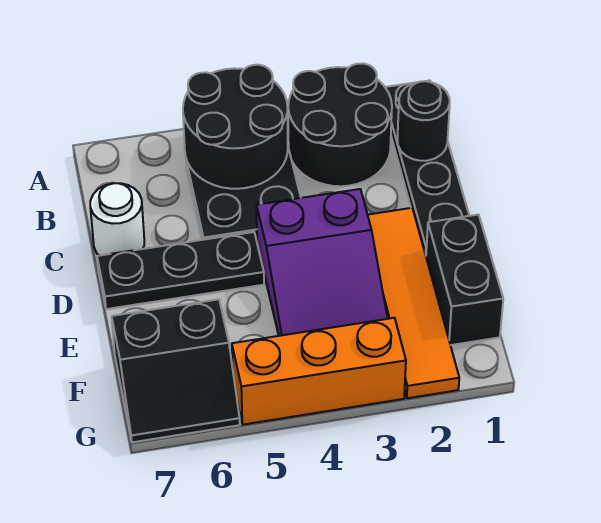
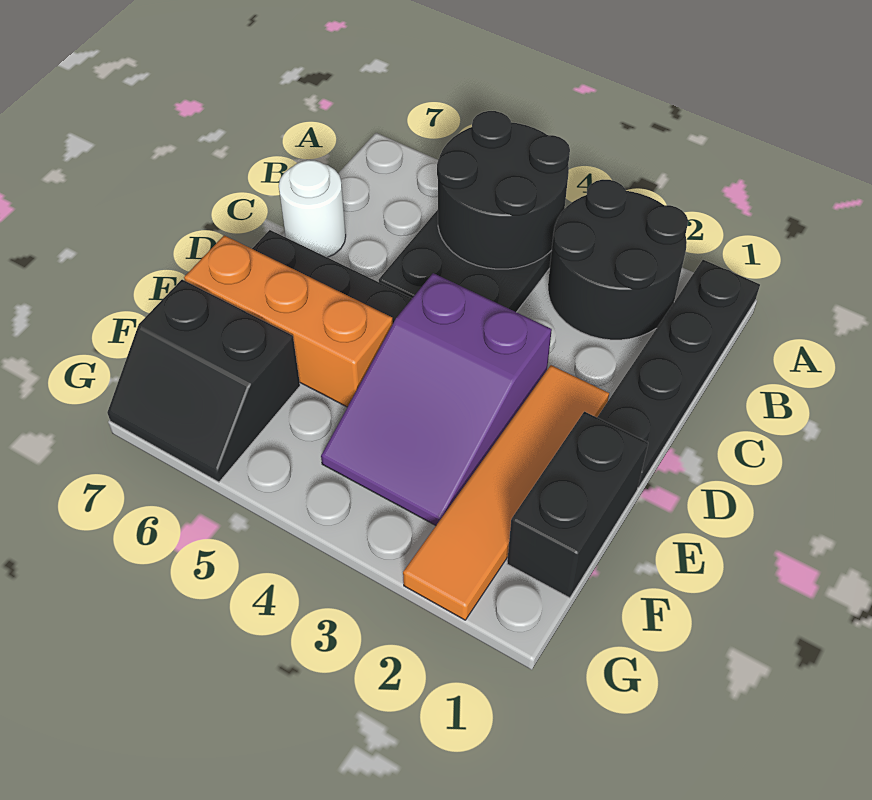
black round brick B1 level 2 -> none
orange brick G3:G5 level 1 -> orange brick E5:E7 level 1

